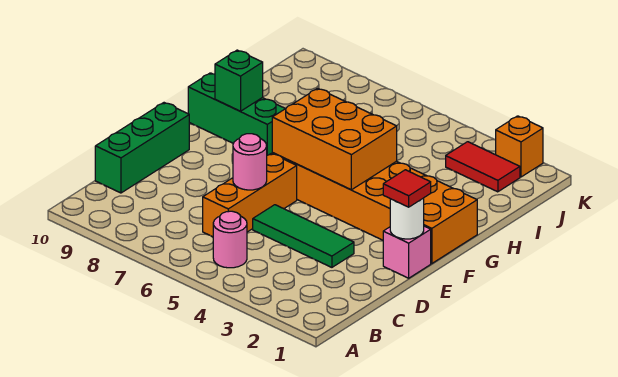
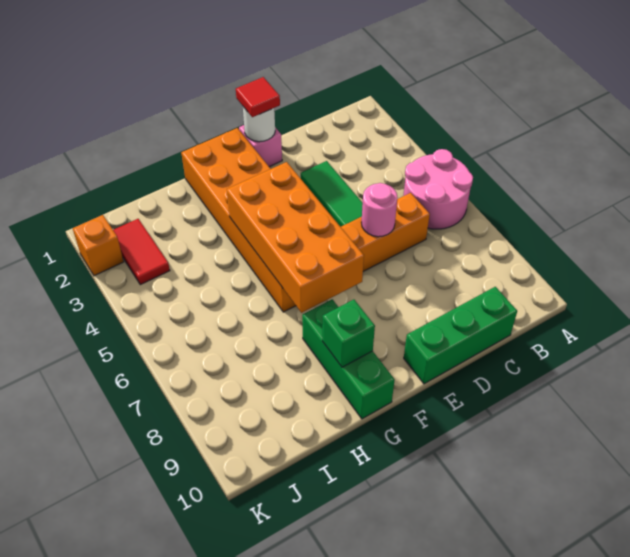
pink round brick B5 level 1 -> pink round brick A5:B6 level 1
orange brick F4:G6 level 2 -> orange brick F4:G7 level 2

